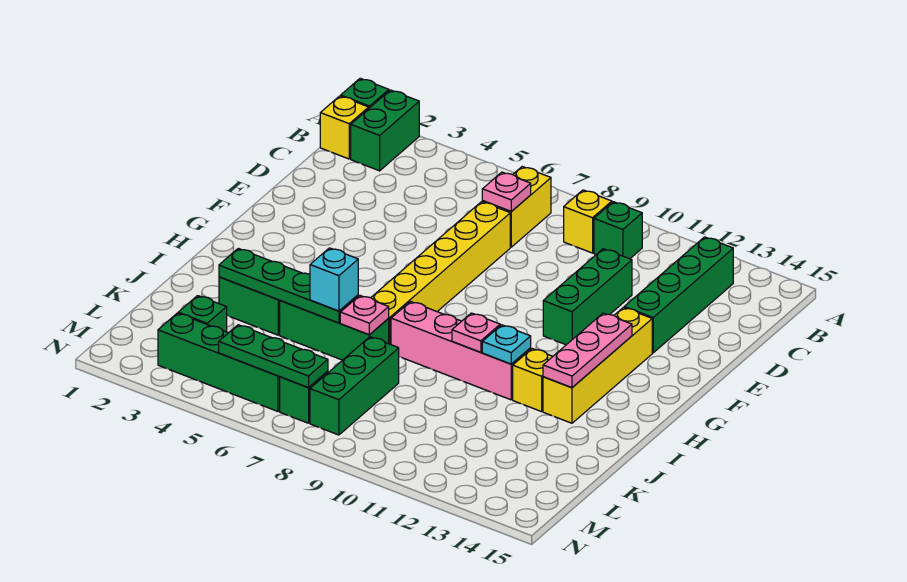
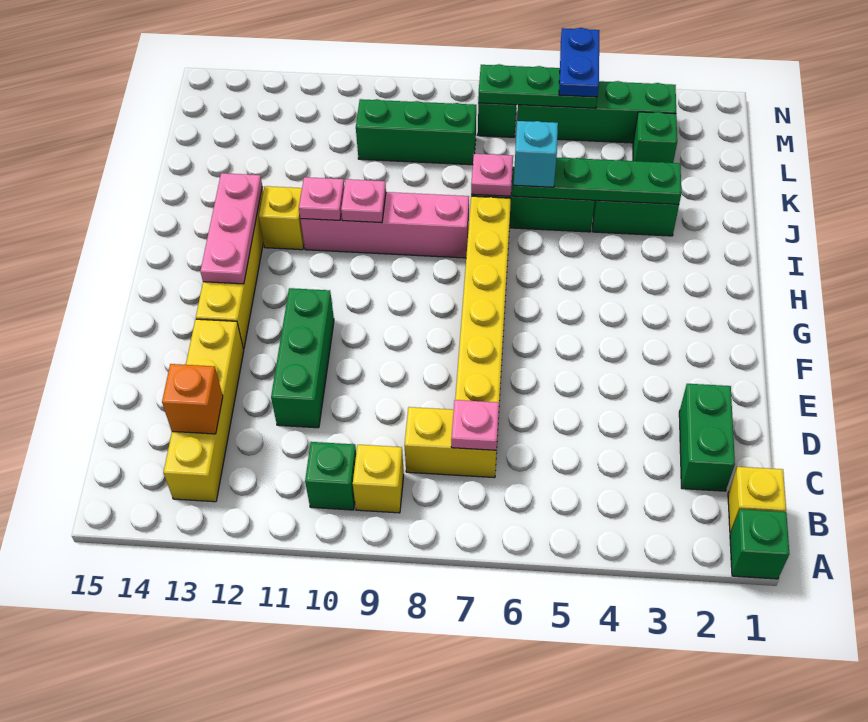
green brick A2:B2 level 1 -> green brick C2:D2 level 1
yellow brick B7:C7 level 1 -> yellow brick C7:C8 level 1
green brick B13:E13 level 1 -> yellow brick B13:E13 level 1
none -> orange brick C13 level 2
cyan plate I11 level 2 -> pink plate I11 level 2
green brick K8:M8 level 1 -> green brick L8:L10 level 1
none -> blue plate M5:N5 level 3

